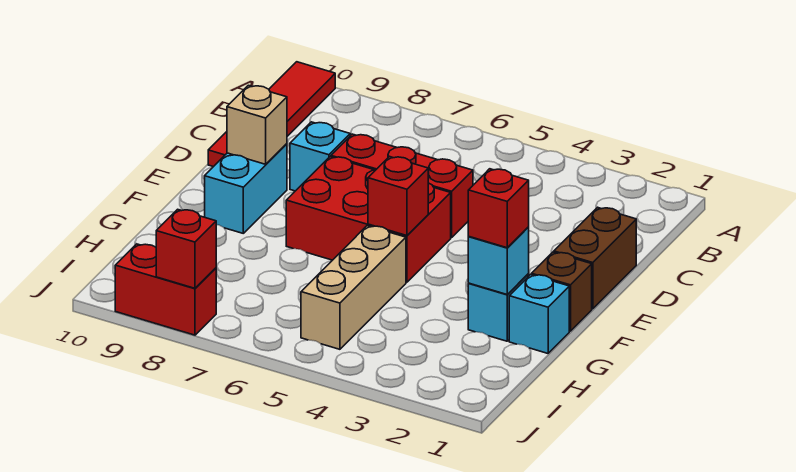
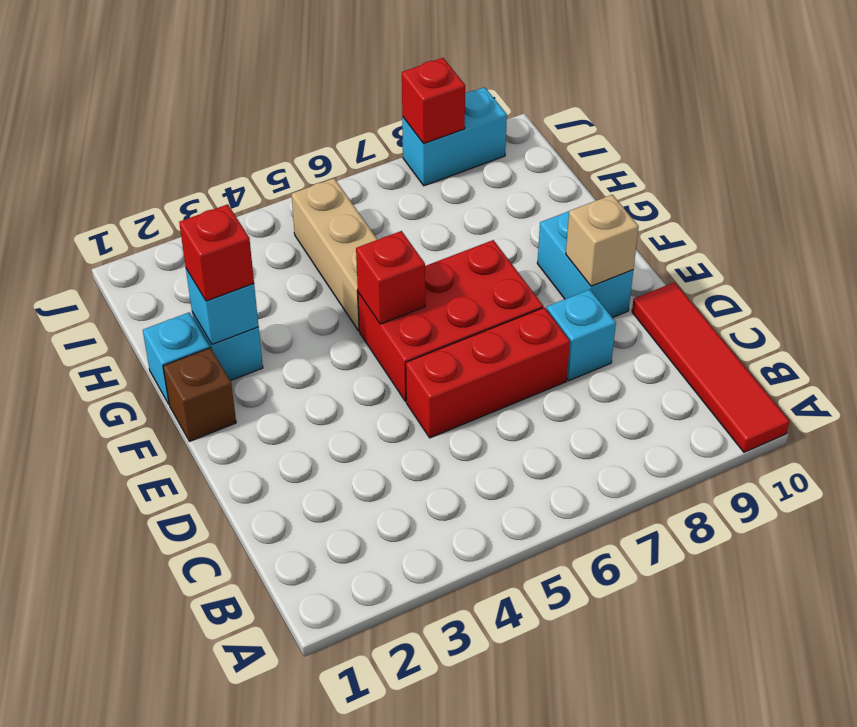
brown brick D1:E1 level 1 -> none
red brick J8:J9 level 1 -> cyan brick J8:J9 level 1

